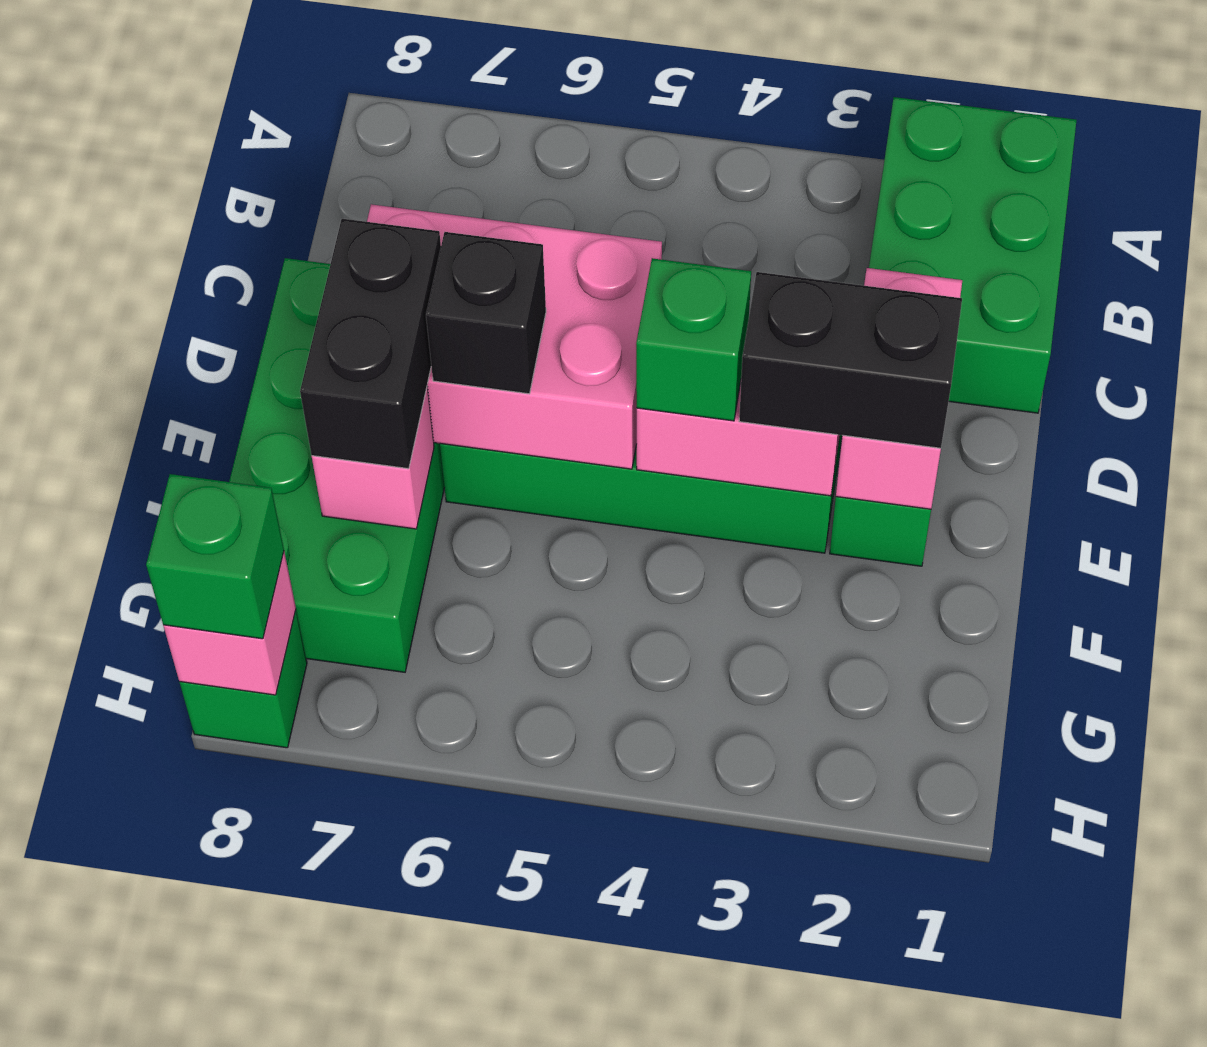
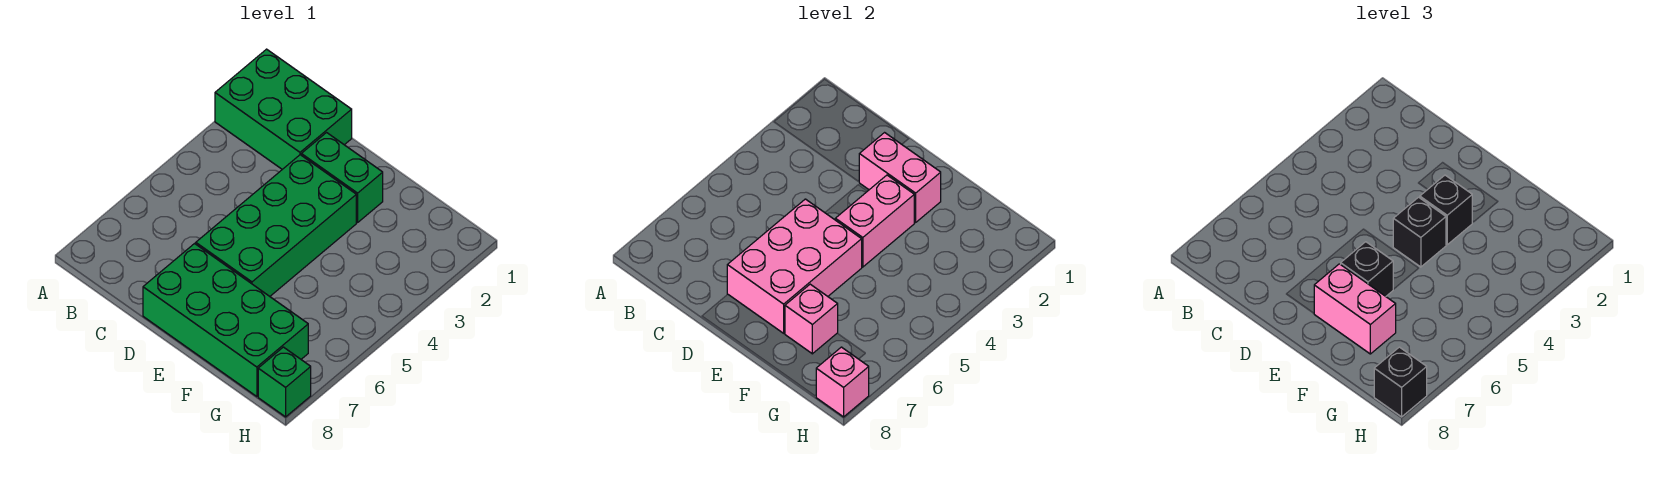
black brick E2:E3 level 3 -> black brick E3 level 3
green brick E4 level 3 -> black brick E4 level 3
black brick E7:F7 level 3 -> pink brick E7:F7 level 3
green brick H8 level 3 -> black brick H8 level 3

